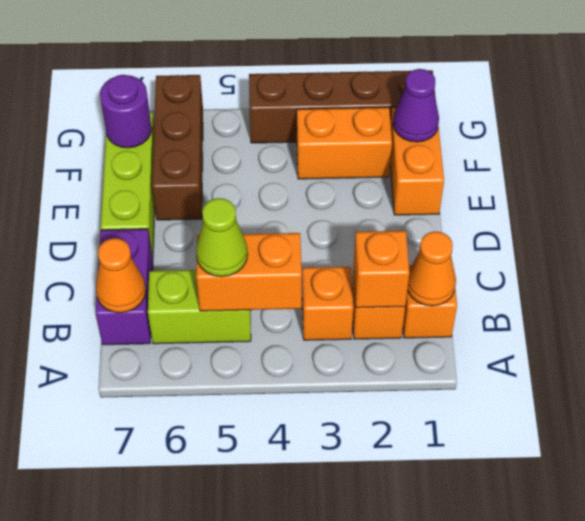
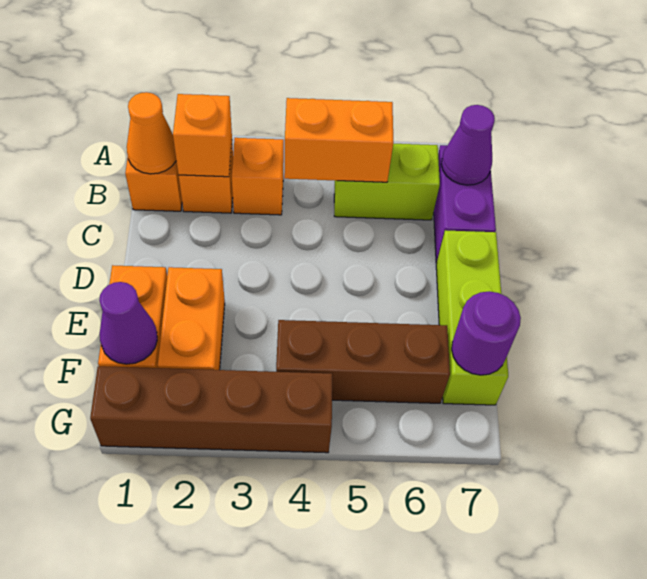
lime cone B5 level 3 -> none
orange cone B7 level 2 -> purple cone B7 level 2
brown brick E6:G6 level 1 -> brown brick F4:F6 level 1
orange brick F2:F3 level 1 -> orange brick E2:F2 level 1

